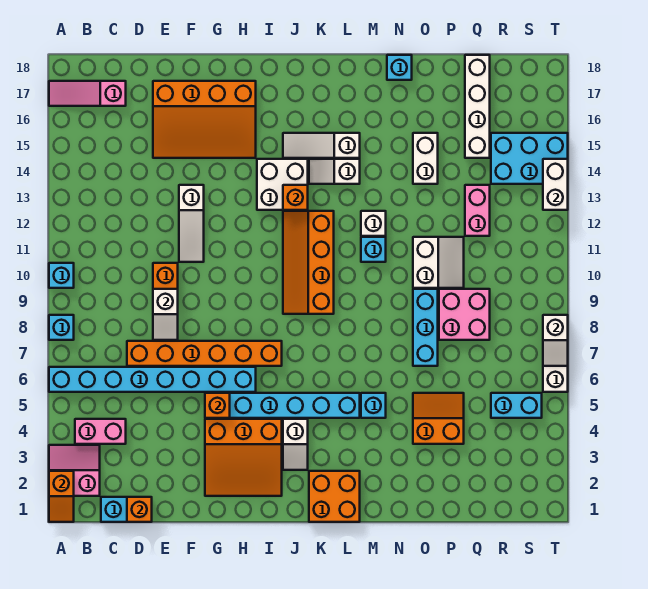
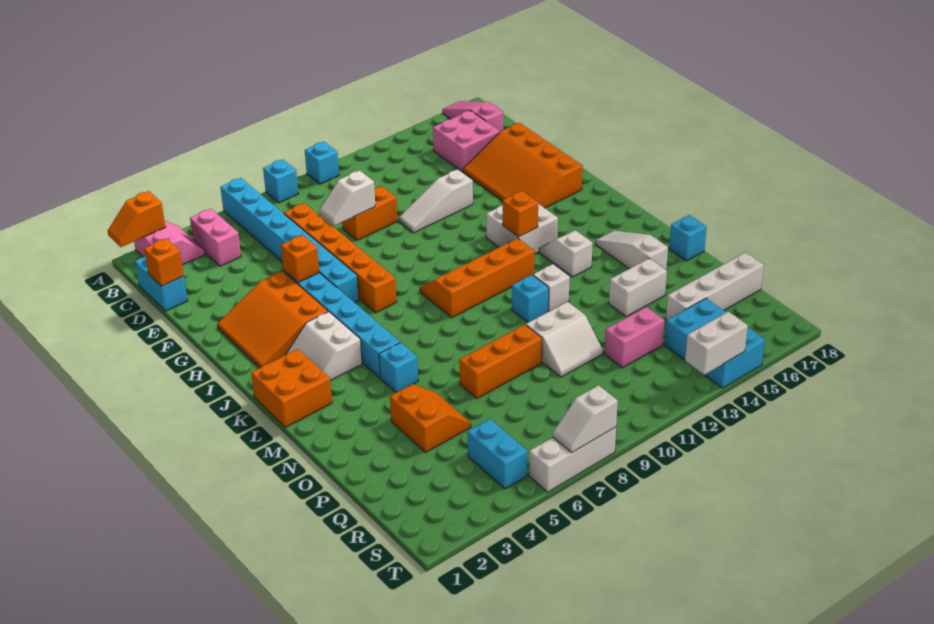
white slope J3:J4 level 1 top 4 -> white slope J3:K4 level 1 top 4
white slope J15:L15 level 1 top L -> white slope L16:N16 level 1 top N
cyan brick O7:O9 level 1 -> orange brick O7:O9 level 1
pink brick P8:Q9 level 1 -> pink brick C15:D16 level 1

